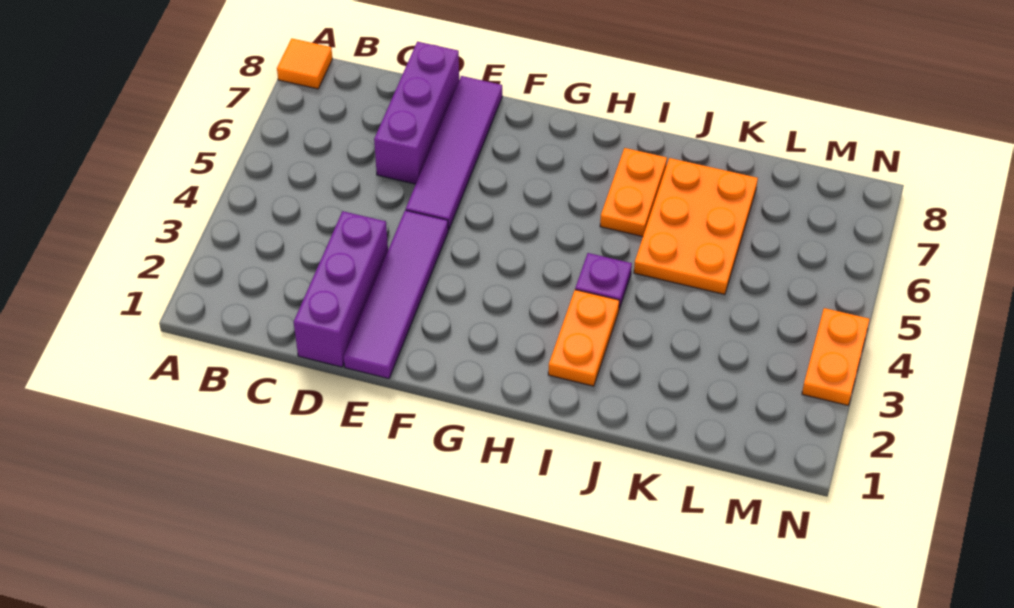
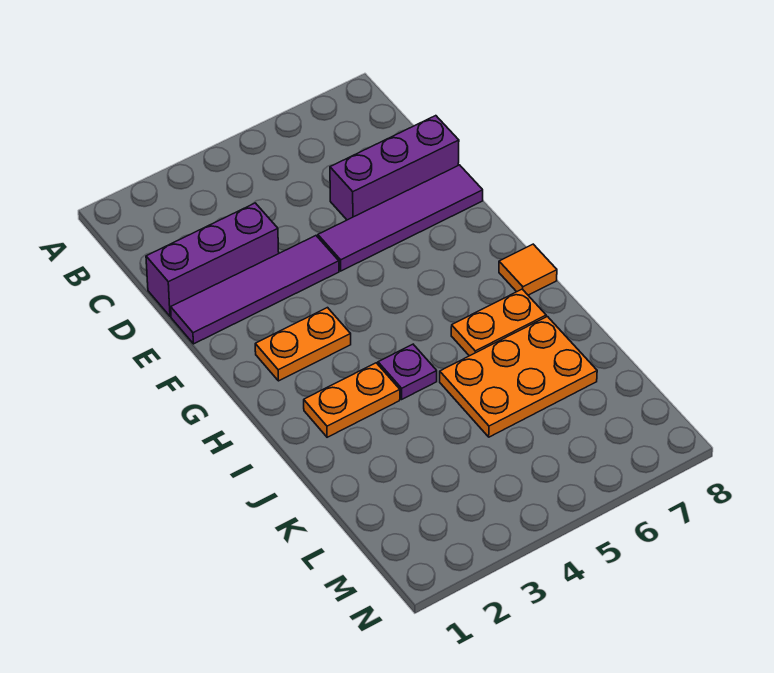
orange tile A8 level 1 -> orange tile H8 level 1
orange plate N3:N4 level 1 -> orange plate G2:G3 level 1

